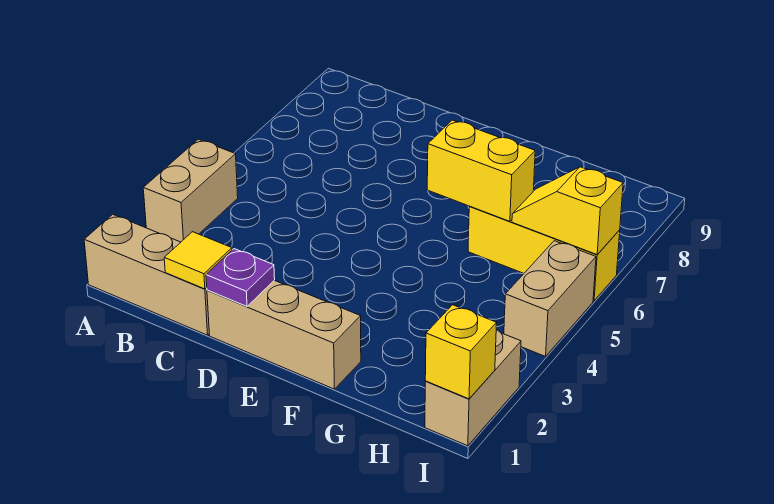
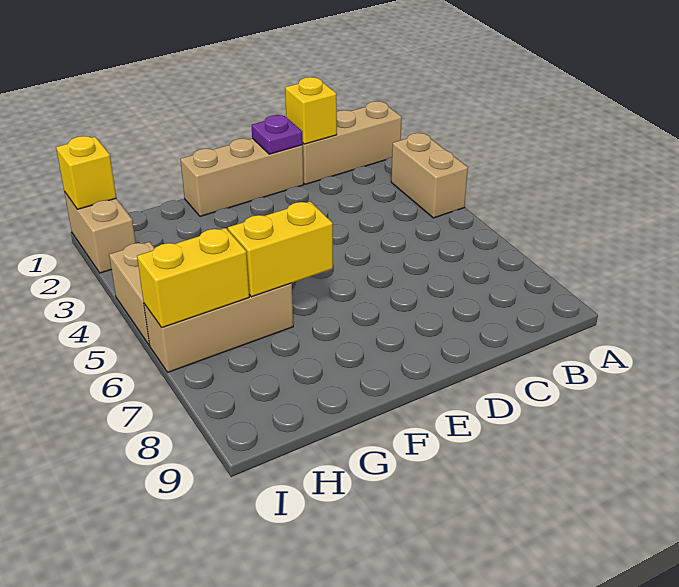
yellow tile C1 level 2 -> yellow brick C1 level 2
yellow brick G6:I6 level 1 -> tan brick G6:I6 level 1
yellow slope H6:I6 level 2 top I -> yellow brick H6:I6 level 2

